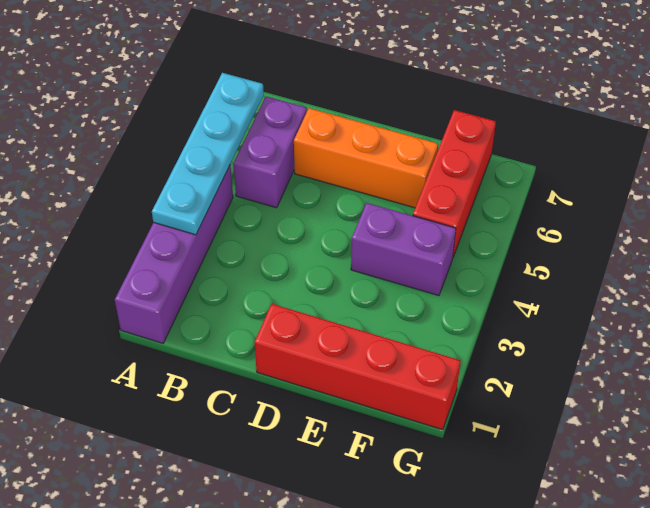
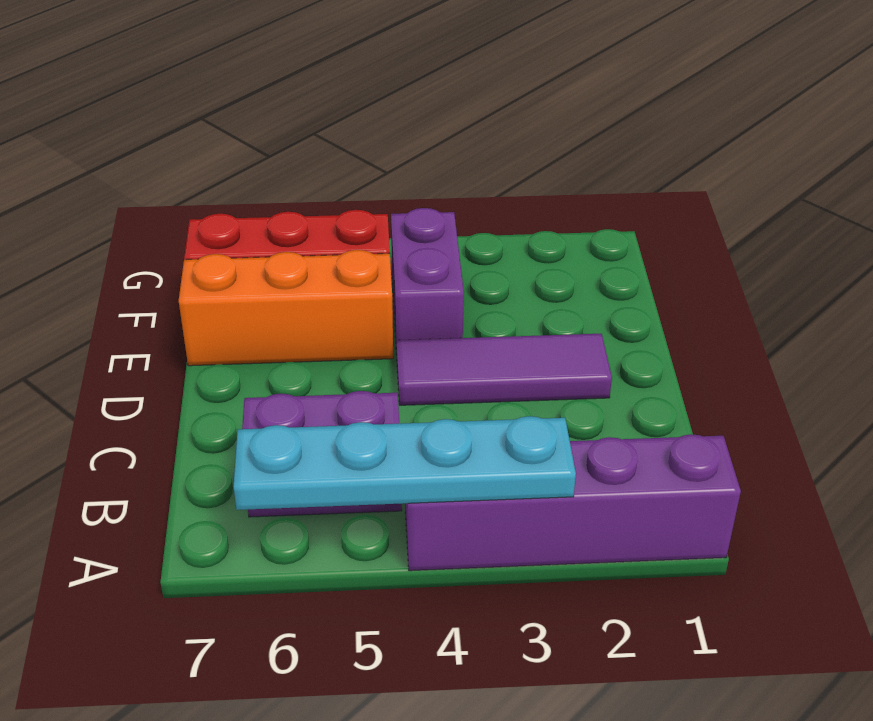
orange brick C6:E6 level 1 -> orange brick E5:E7 level 1
red brick D1:G1 level 1 -> none
none -> purple tile D2:D4 level 1

